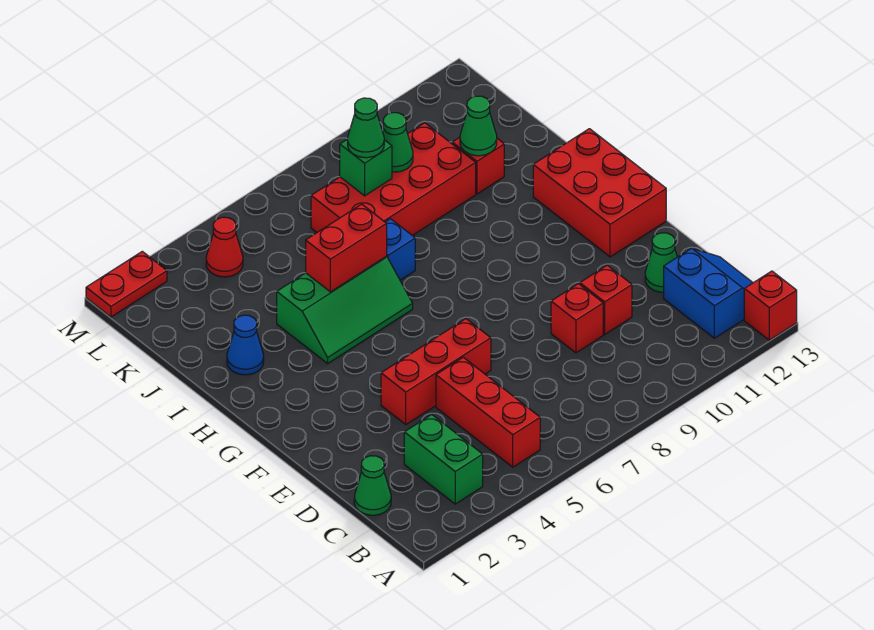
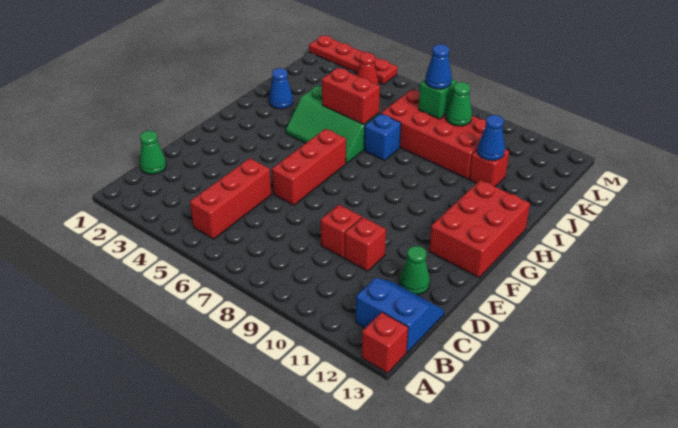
green brick B3:C3 level 1 -> none
blue slope B12:C13 level 1 top 12 -> blue slope B12:C13 level 1 top B
red brick E4:E6 level 1 -> red brick E6:G6 level 1
green cone J11 level 2 -> blue cone J11 level 2
green cone K8 level 3 -> blue cone K8 level 3
red plate M1:M2 level 1 -> red plate M1:M4 level 1

